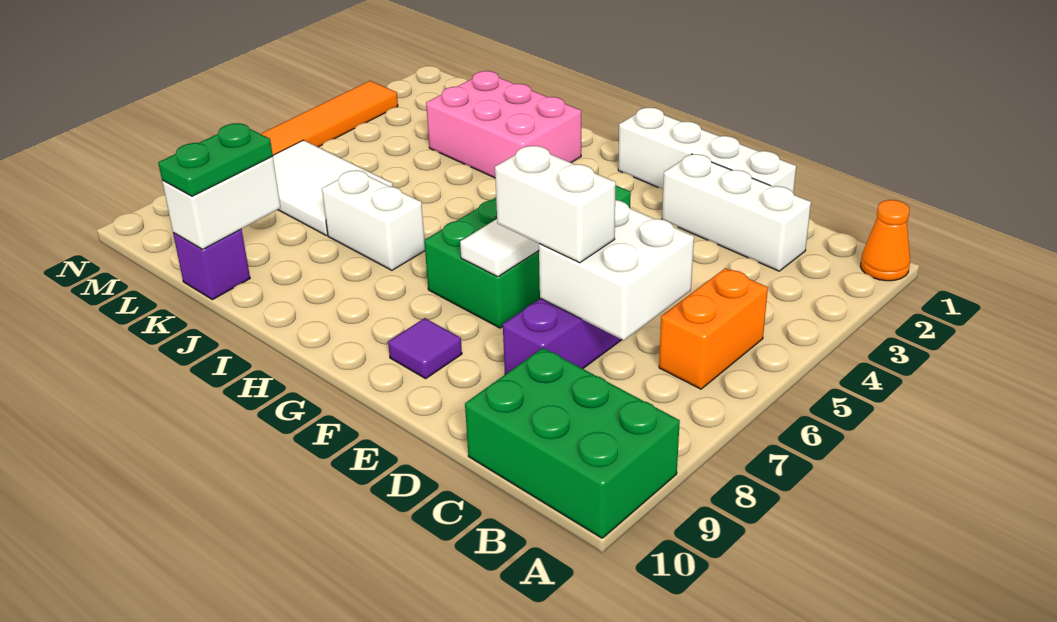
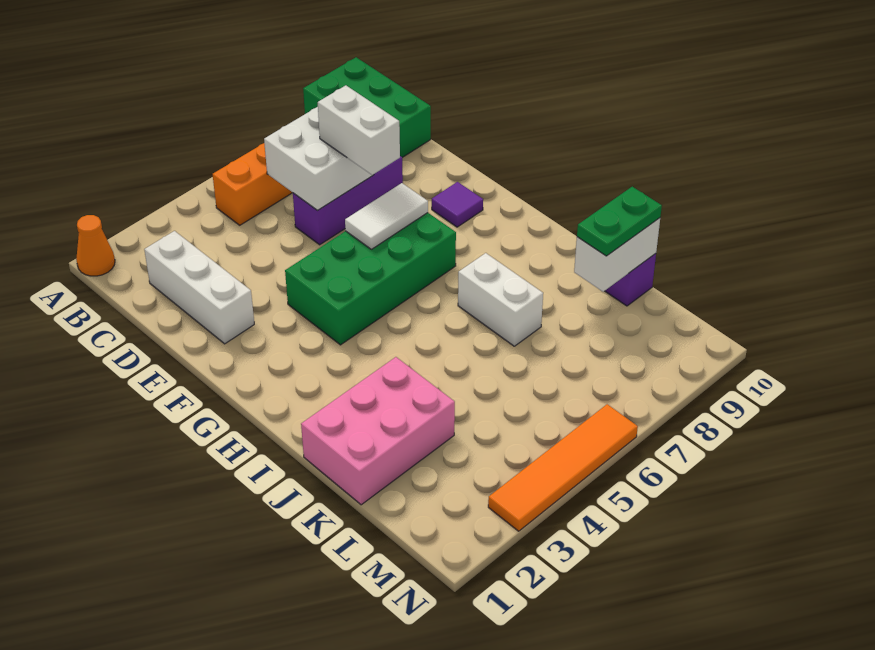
white brick D1:G1 level 1 -> none
pink brick I2:K3 level 1 -> pink brick J1:K3 level 1
white tile K6:M7 level 1 -> none

